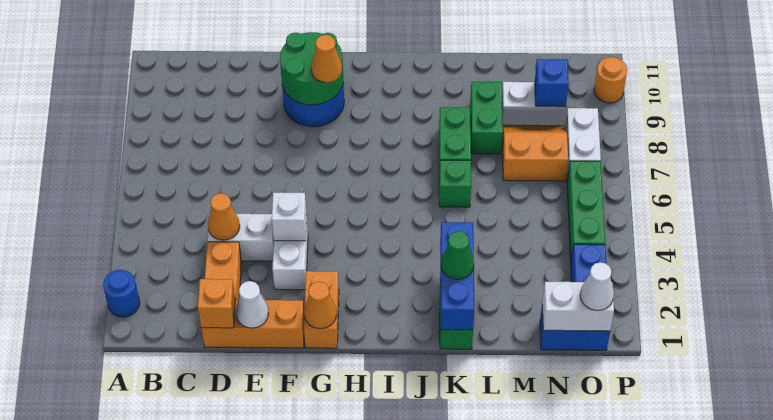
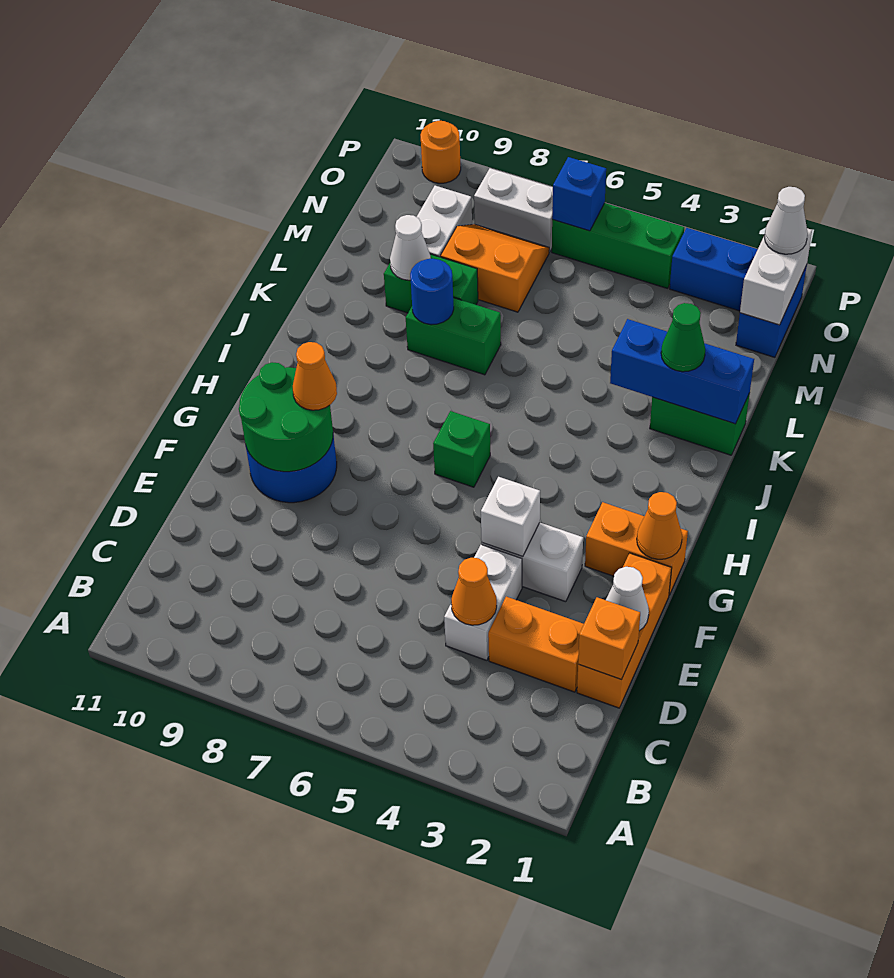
blue round brick A2 level 1 -> blue round brick K8 level 2
green brick K6 level 1 -> green brick H6 level 1
none -> white cone L9 level 2
orange slope M7:N8 level 1 top 7 -> orange slope M7:N8 level 1 top M
blue brick N9 level 2 -> blue brick O6 level 2

